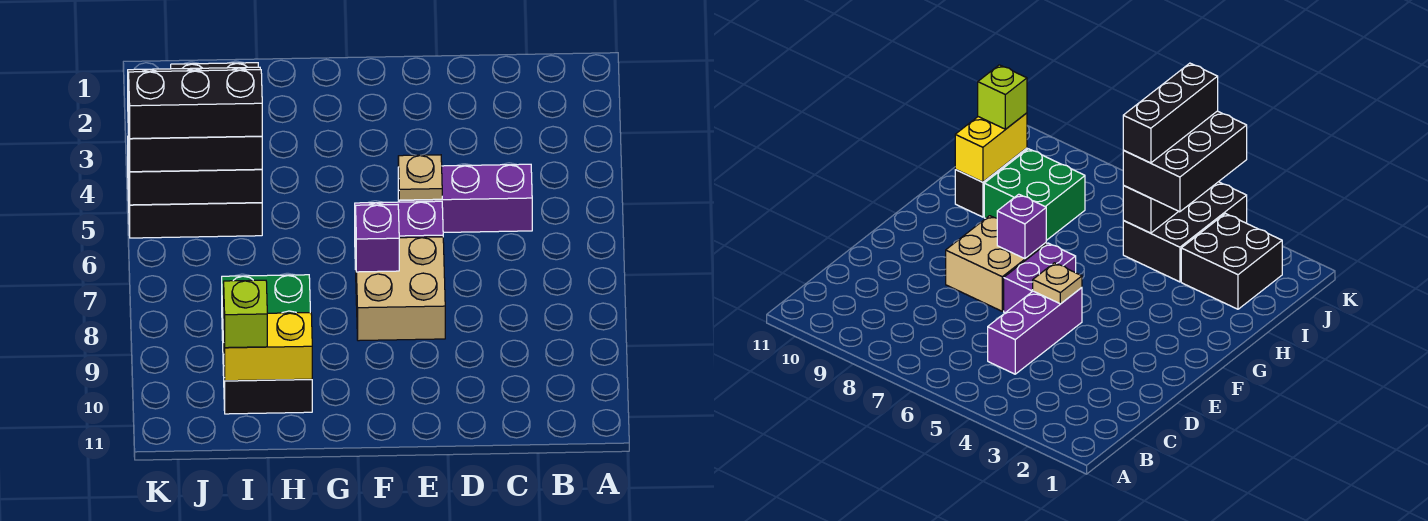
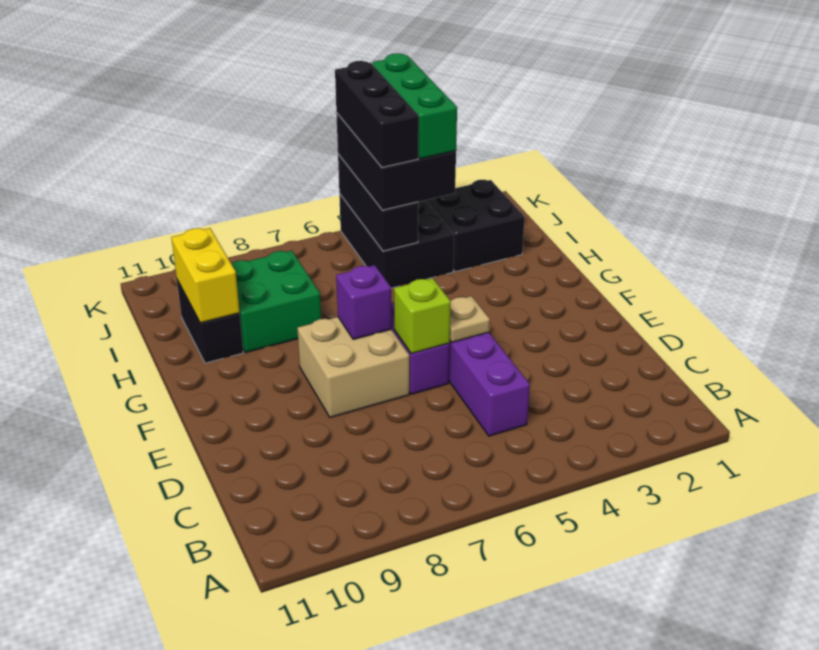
none -> green brick I4:K4 level 4
lime brick I10 level 3 -> lime brick E6 level 2

